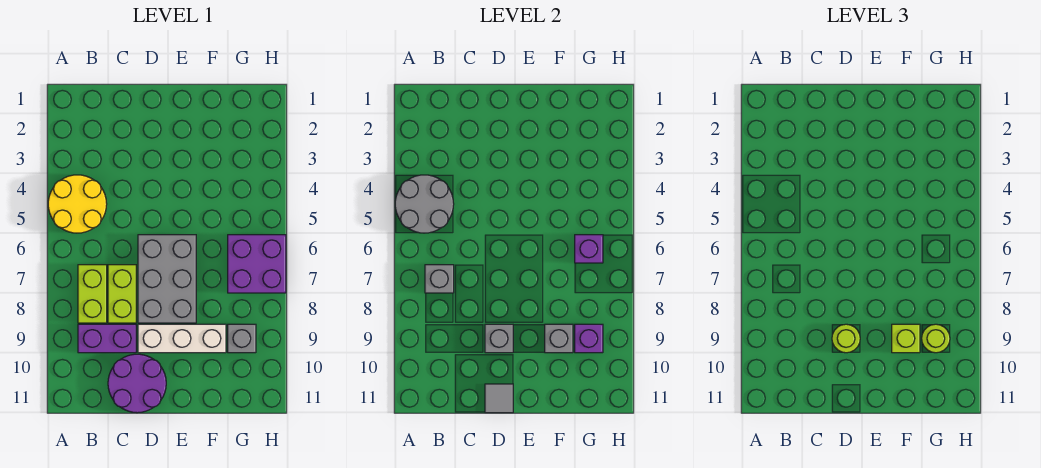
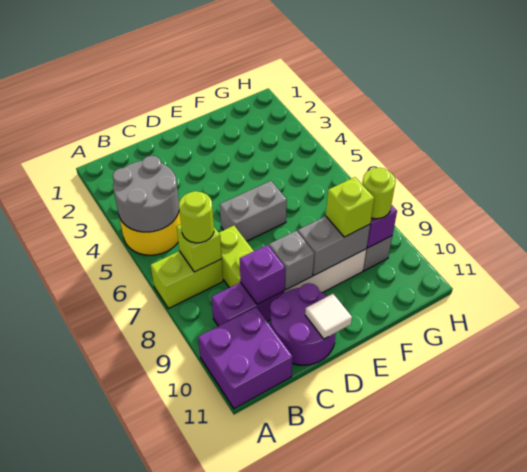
lime brick B7:B8 level 1 -> lime brick A7:B7 level 1
grey brick B7 level 2 -> lime brick B7 level 2
grey brick D6:E8 level 1 -> grey brick D6:E6 level 1
lime round brick D9 level 3 -> lime round brick B7 level 3
grey tile D11 level 2 -> white tile D11 level 2
grey brick F9 level 2 -> grey brick E9:F9 level 2
purple brick G6:H7 level 1 -> purple brick A10:B11 level 1
purple brick G6 level 2 -> purple brick C9 level 2

